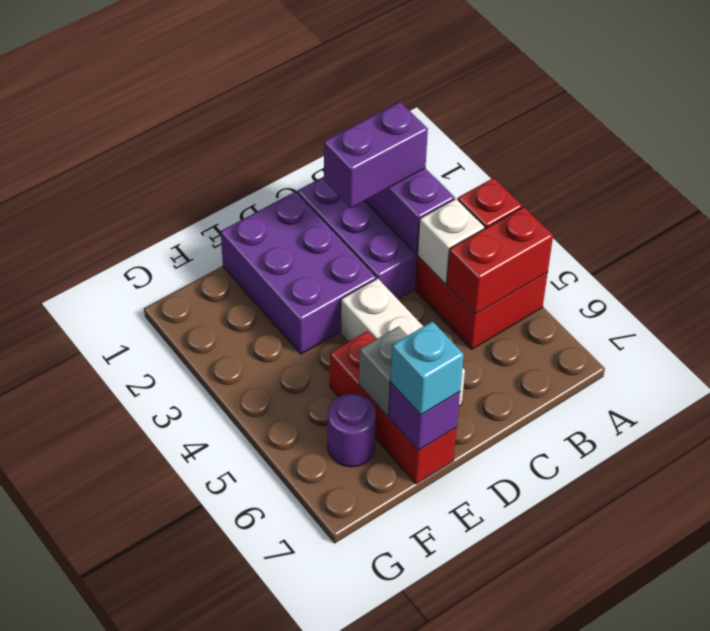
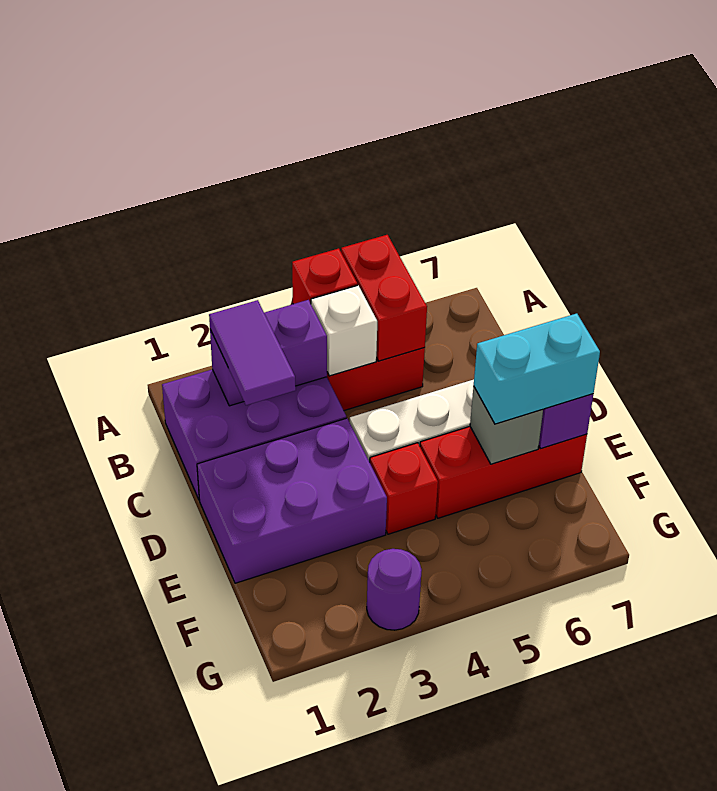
purple brick B2:C2 level 3 -> purple tile B2:C2 level 3
none -> red brick E4 level 1
cyan brick E7 level 3 -> cyan brick E6:E7 level 3
purple round brick F6 level 1 -> purple round brick G3 level 1

